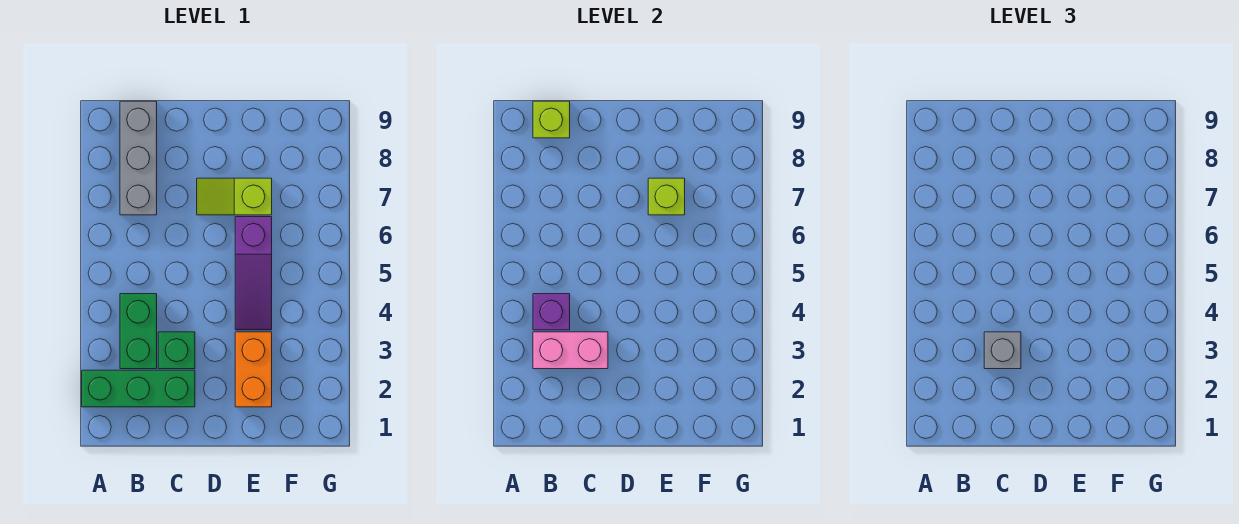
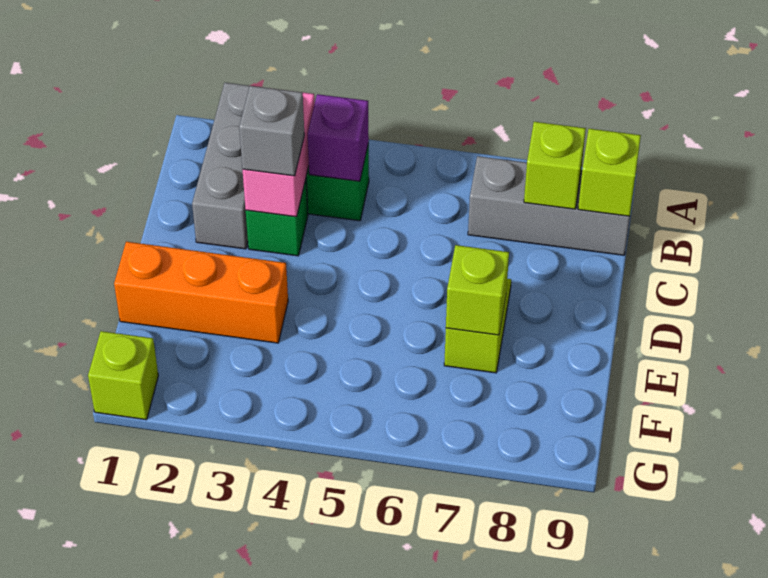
green brick A2:C2 level 1 -> grey brick A2:C2 level 1
none -> lime brick B8 level 2
orange brick E2:E3 level 1 -> orange brick E1:E3 level 1
purple slope E4:E6 level 1 top 6 -> none
none -> lime brick G1 level 1

